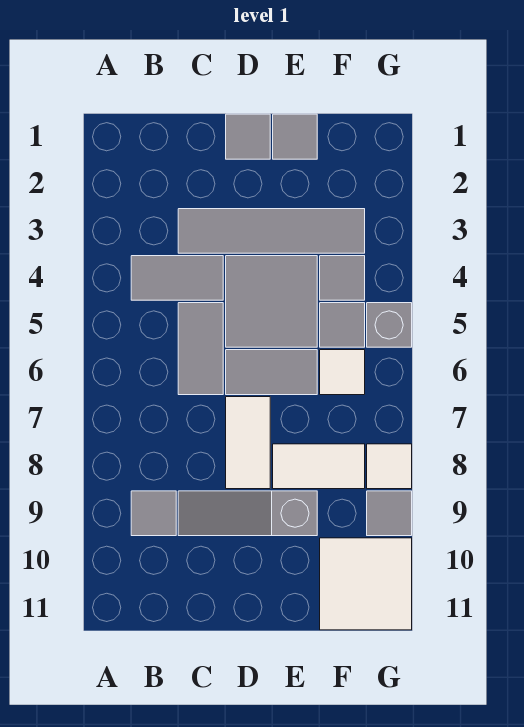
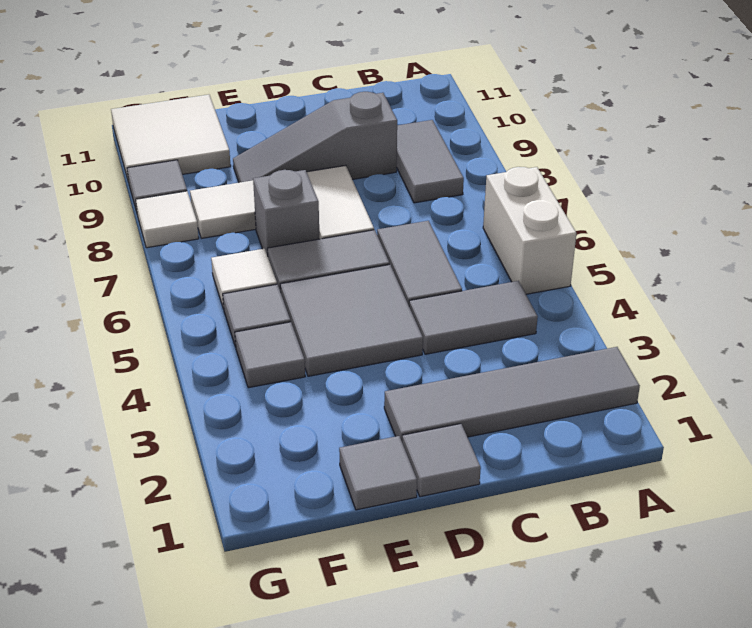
none -> white brick A5:A6 level 1
grey tile B9 level 1 -> grey tile B8:B9 level 1
grey tile C3:F3 level 1 -> grey tile A2:D2 level 1
grey slope C9:E9 level 1 top E -> grey slope C9:E9 level 1 top C
grey brick G5 level 1 -> grey brick E7 level 1

